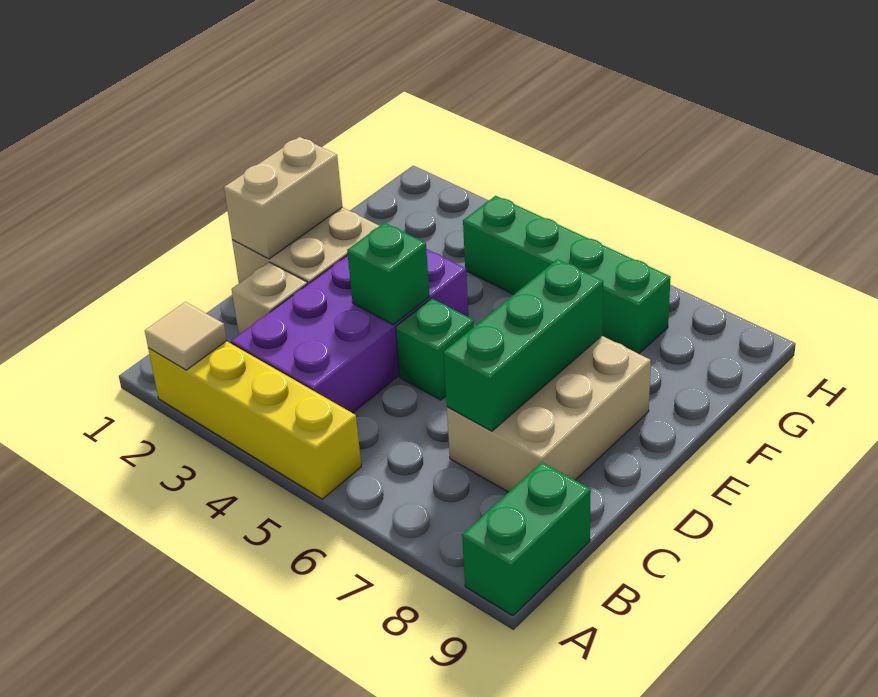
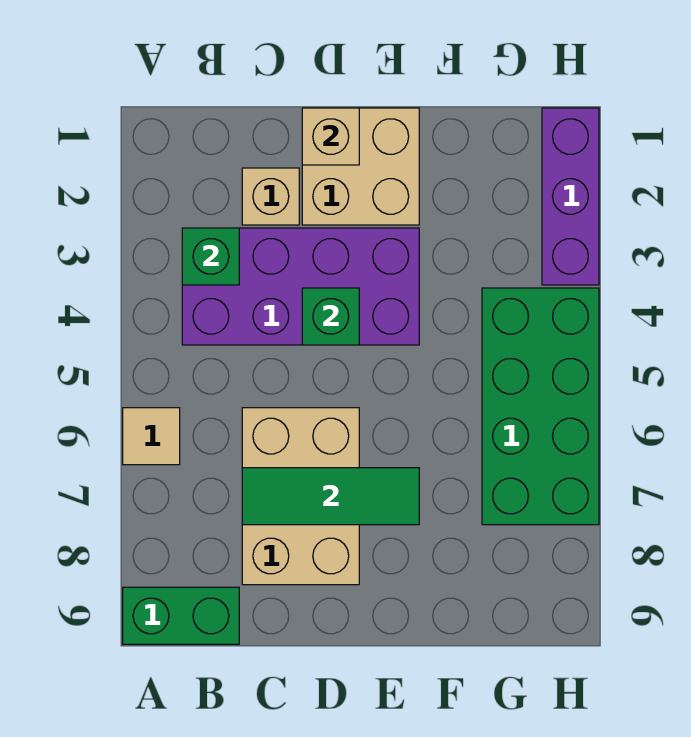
yellow brick A2:A5 level 1 -> none
tan tile A2 level 2 -> tan tile A6 level 1
tan brick C7:E8 level 1 -> tan brick C6:D8 level 1
green brick C7:E7 level 2 -> green tile C7:E7 level 2
tan brick D1:E1 level 2 -> tan brick D1 level 2
green brick D5 level 1 -> green brick B3 level 2
green brick G4:G7 level 1 -> green brick G4:H7 level 1
none -> purple brick H1:H3 level 1

